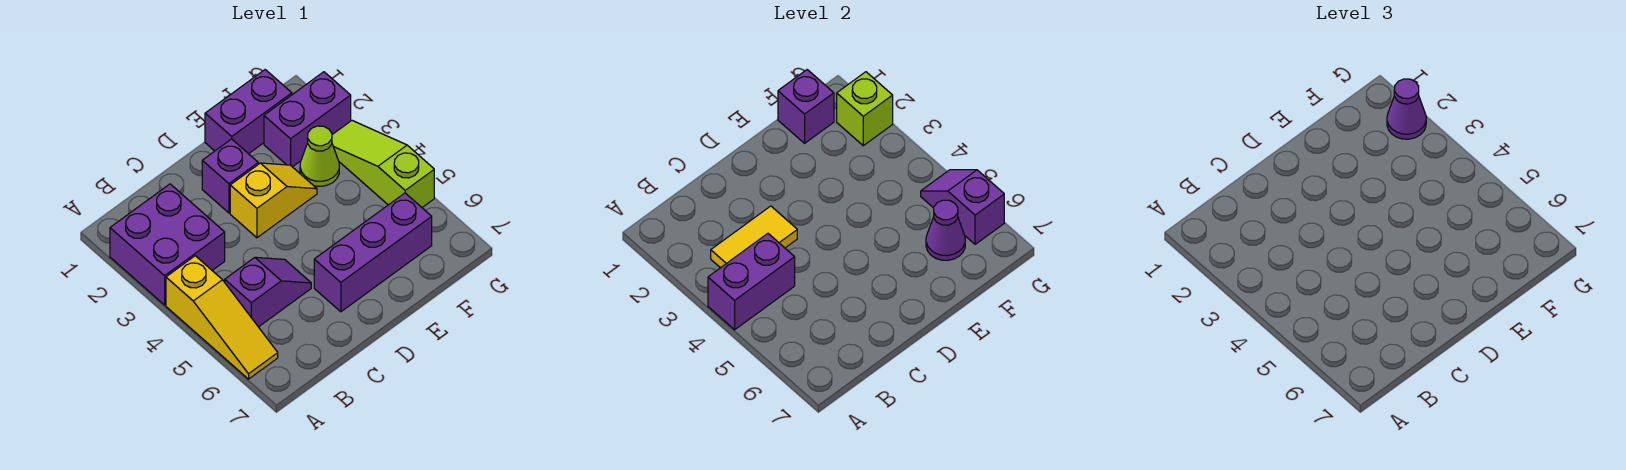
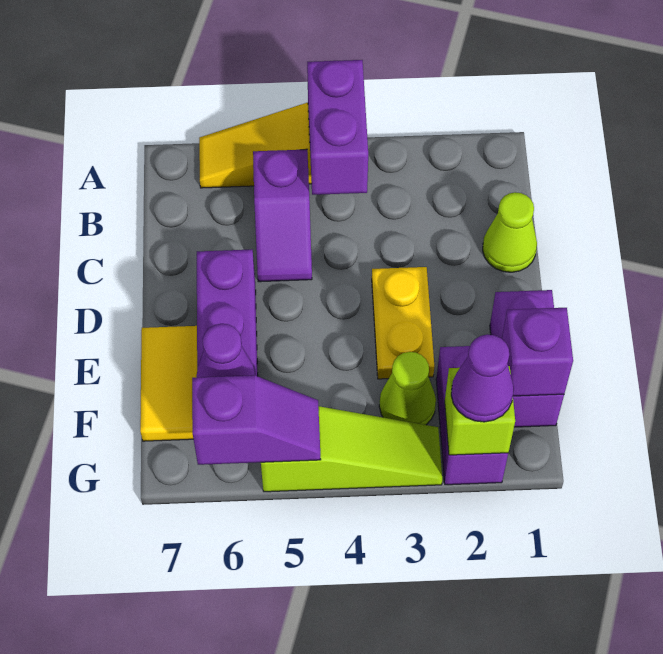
purple brick A2:B3 level 1 -> none
yellow tile B3:C3 level 2 -> yellow tile E7:F7 level 1
none -> lime cone C1 level 1
purple brick D2 level 1 -> none
yellow slope D3:E3 level 1 top D -> yellow plate D3:E3 level 1

